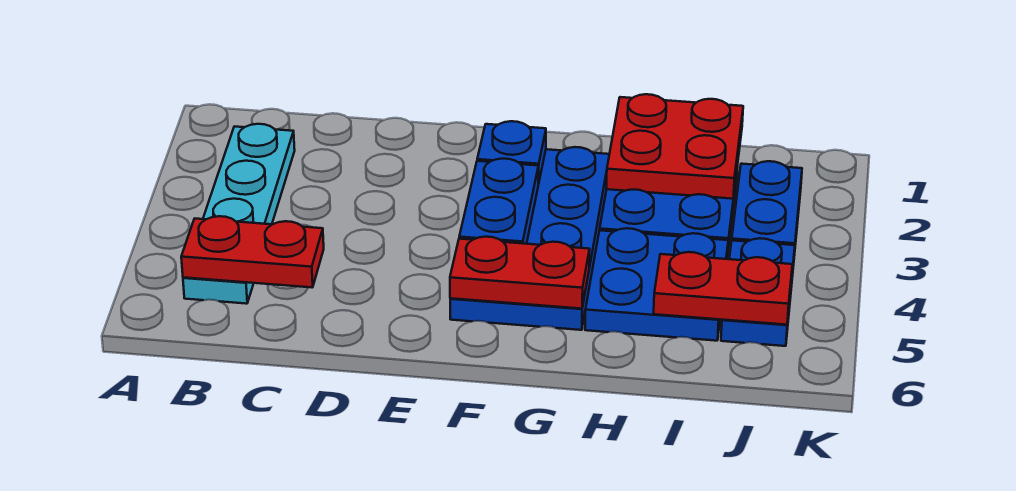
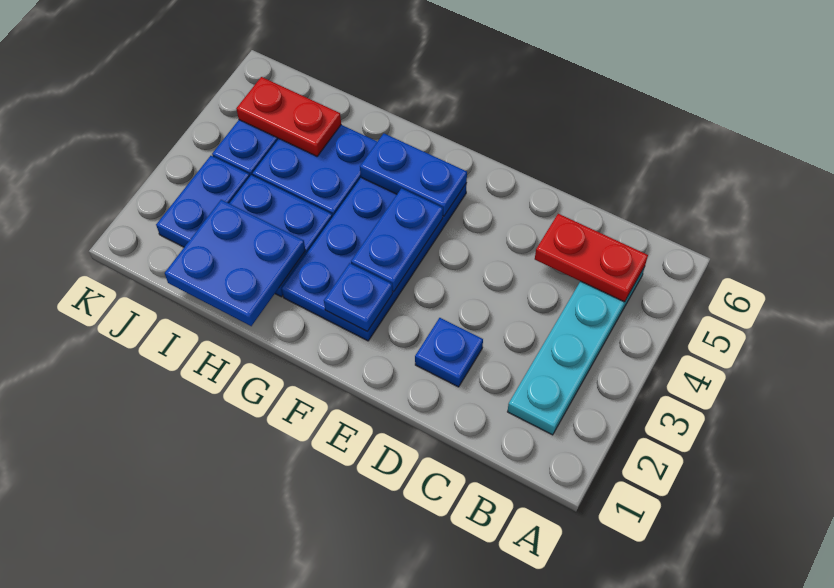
none -> blue plate D2 level 1
red plate F5:G5 level 2 -> blue plate F5:G5 level 2
red plate H1:I2 level 2 -> blue plate H1:I2 level 2

